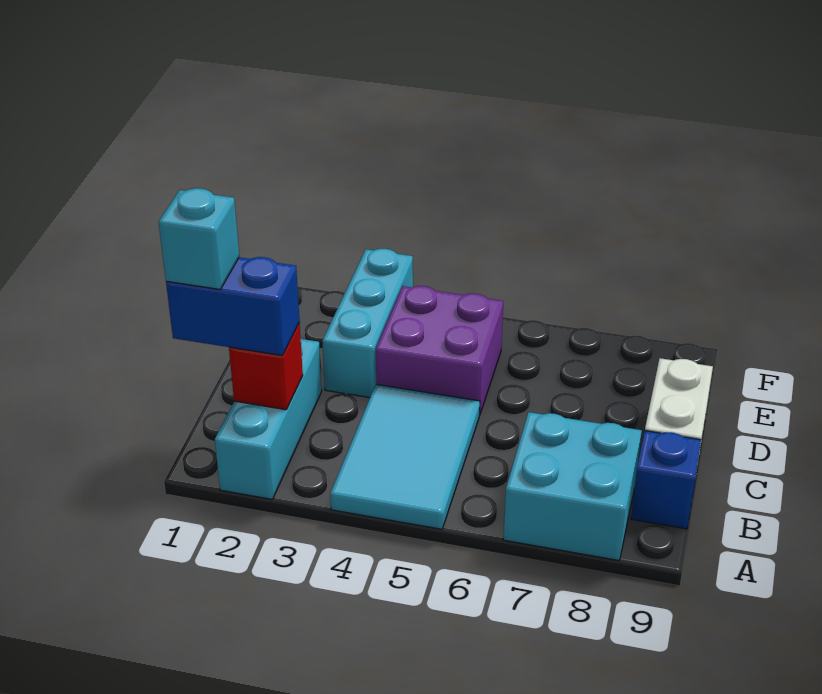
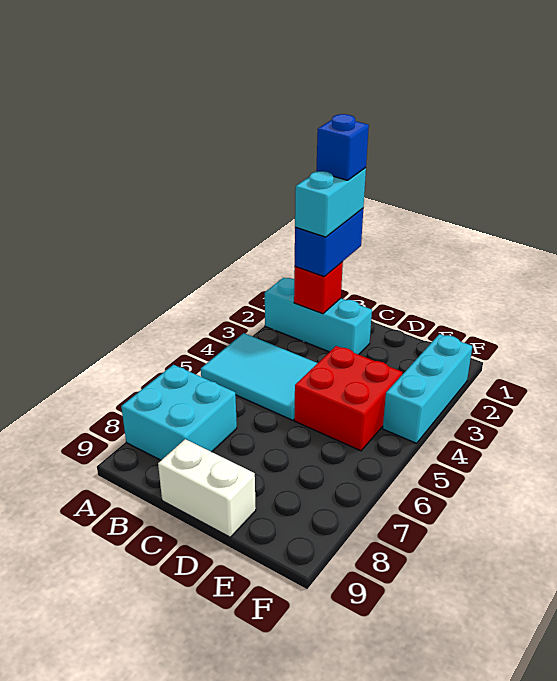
cyan brick B1 level 4 -> cyan brick B1:B2 level 4
blue brick B9 level 1 -> blue brick B1 level 5
cyan brick D3:F3 level 1 -> cyan brick F2:F4 level 1
purple brick D4:E5 level 1 -> red brick D4:E5 level 1

